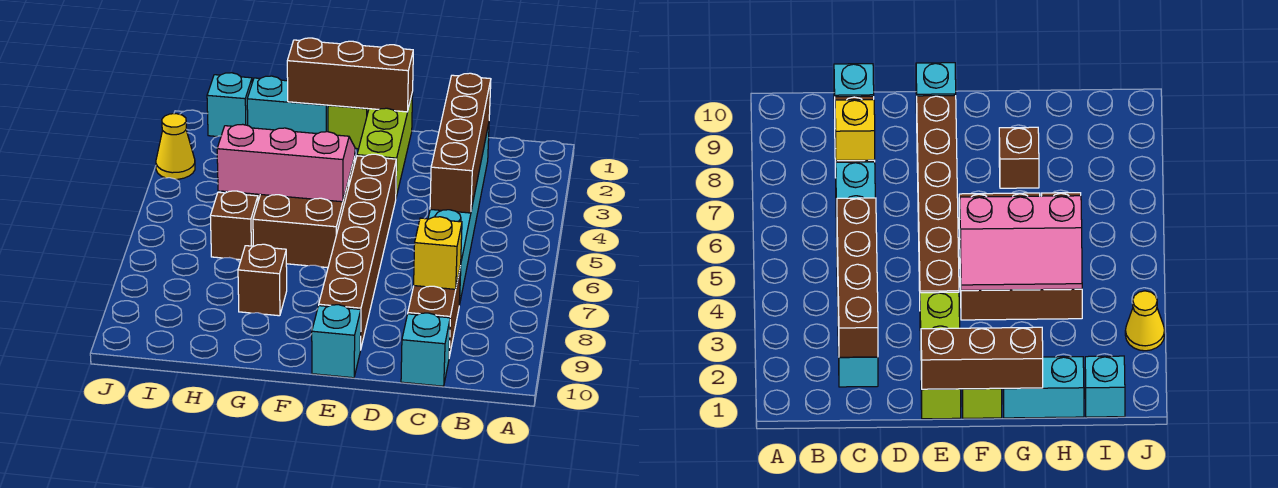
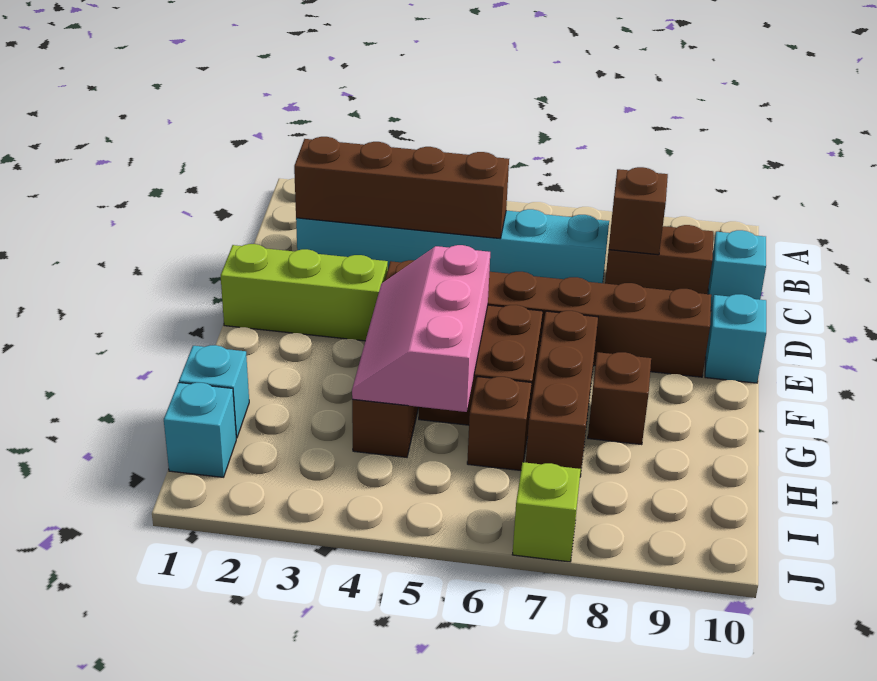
yellow brick C8 level 2 -> brown brick C8 level 2
brown brick E1:G1 level 2 -> brown brick F7:H7 level 1
lime brick F1 level 1 -> lime brick J7 level 1
cyan brick G1:H1 level 1 -> cyan brick H1 level 1
yellow cone J3 level 1 -> none

